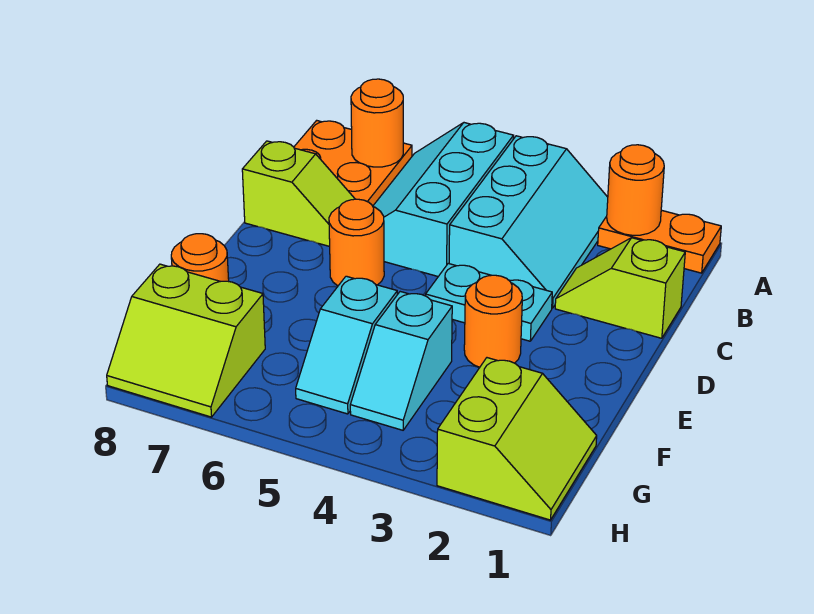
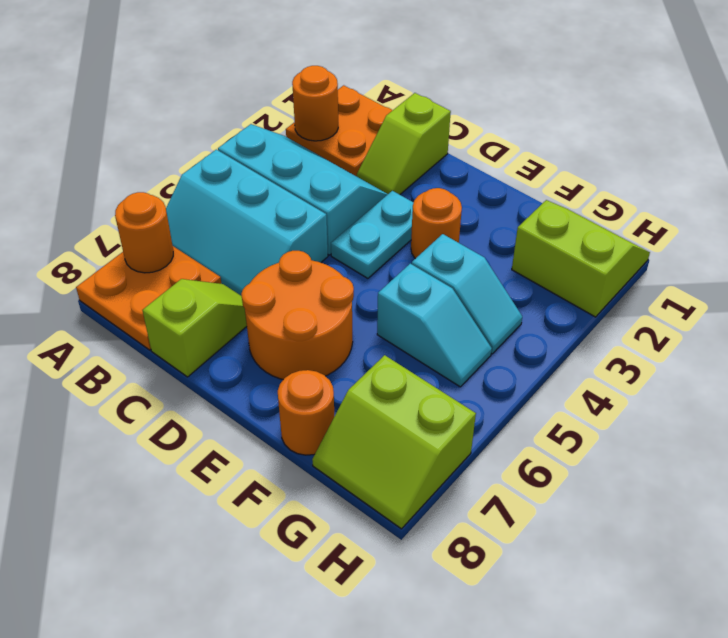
orange plate A1:A2 level 1 -> orange plate A1:B2 level 1
orange round brick D6 level 1 -> orange round brick D6:E7 level 1
lime slope G7:H8 level 1 top G -> lime slope G7:H8 level 1 top 7

